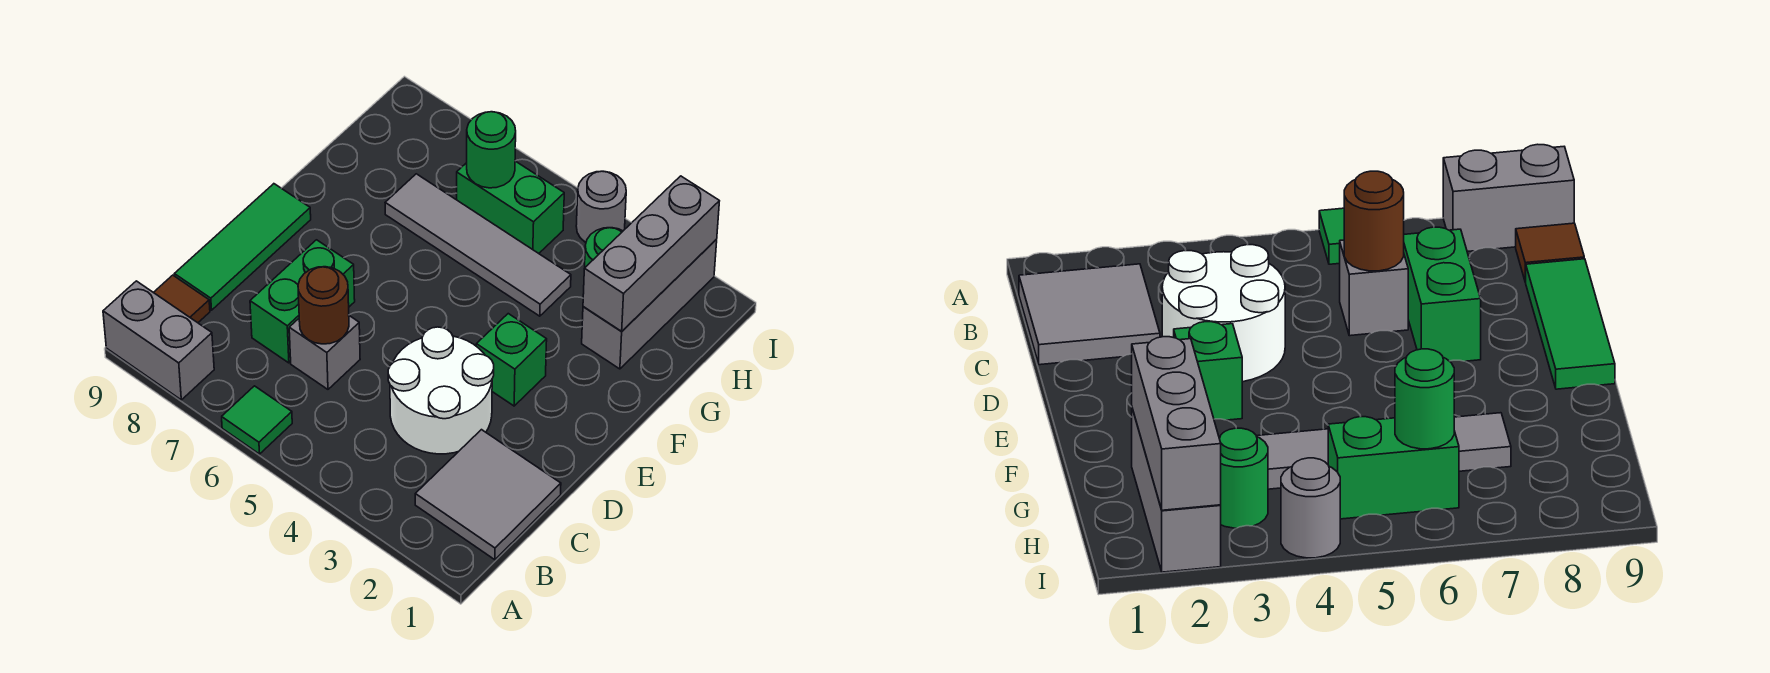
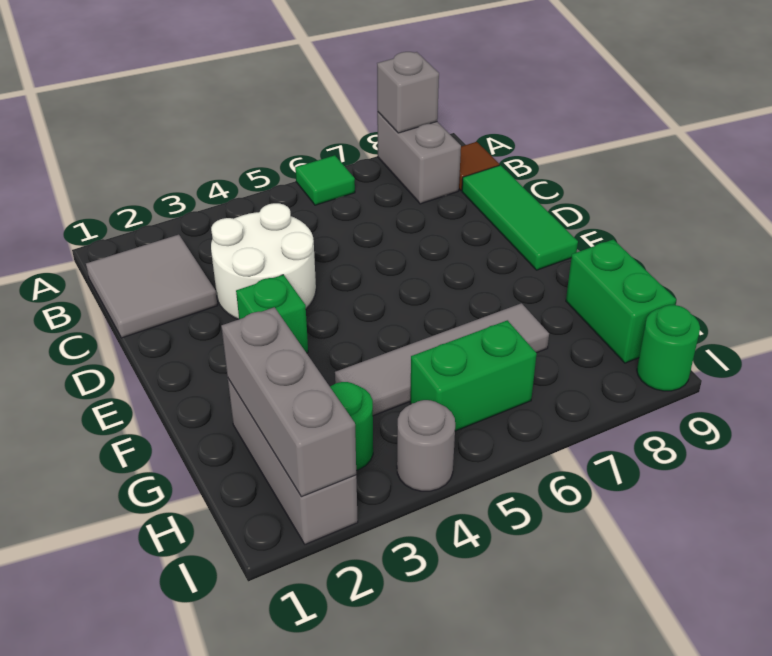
grey brick A8:A9 level 1 -> grey brick A8:B8 level 1
grey brick C6 level 1 -> grey brick A8 level 2
brown round brick C6 level 2 -> none
green brick C7:D7 level 1 -> green brick G9:H9 level 1
green round brick H6 level 2 -> green round brick I9 level 1

